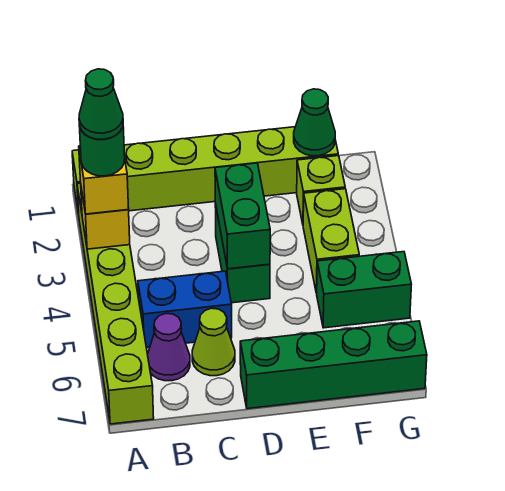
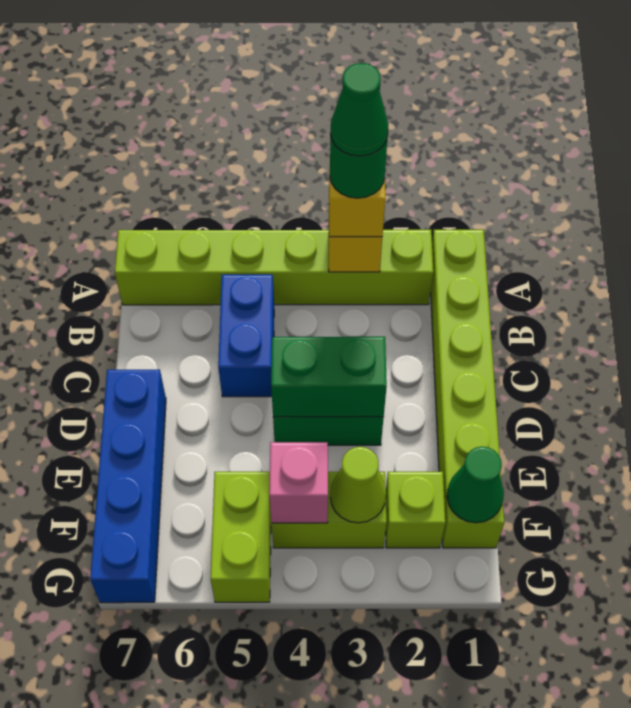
purple cone B6 level 1 -> none
lime cone C6 level 1 -> lime cone F3 level 2
green brick D7:G7 level 1 -> blue brick D7:G7 level 1
none -> pink brick F4 level 2
green brick F5:G5 level 1 -> lime brick F5:G5 level 1

